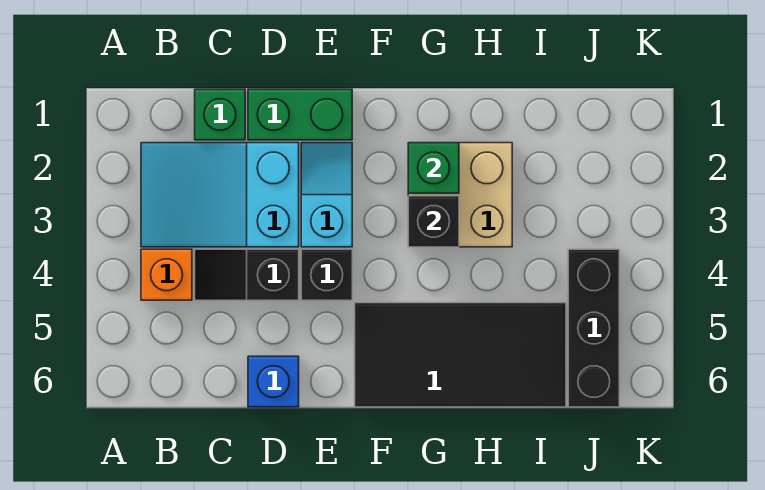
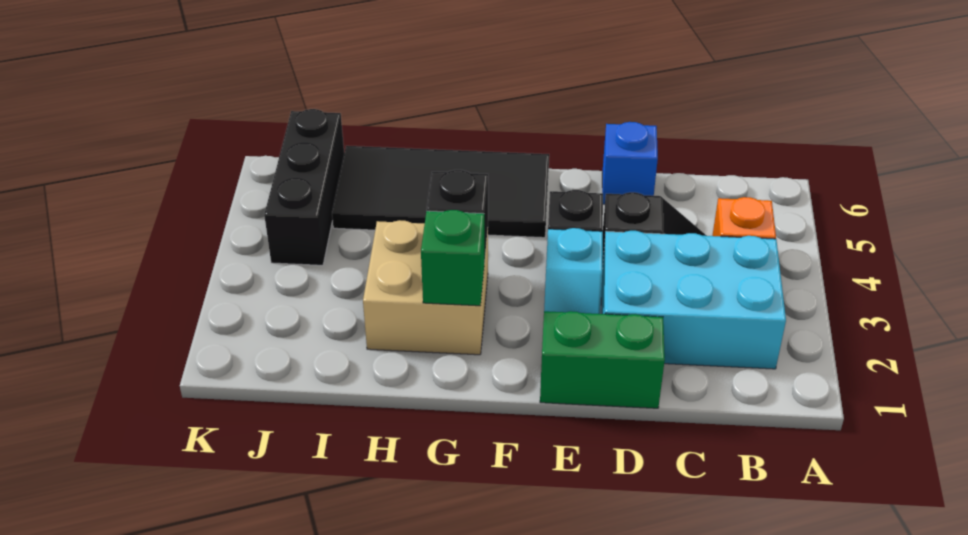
cyan slope B2:D3 level 1 top D -> cyan brick B2:D3 level 1
green brick C1 level 1 -> none

